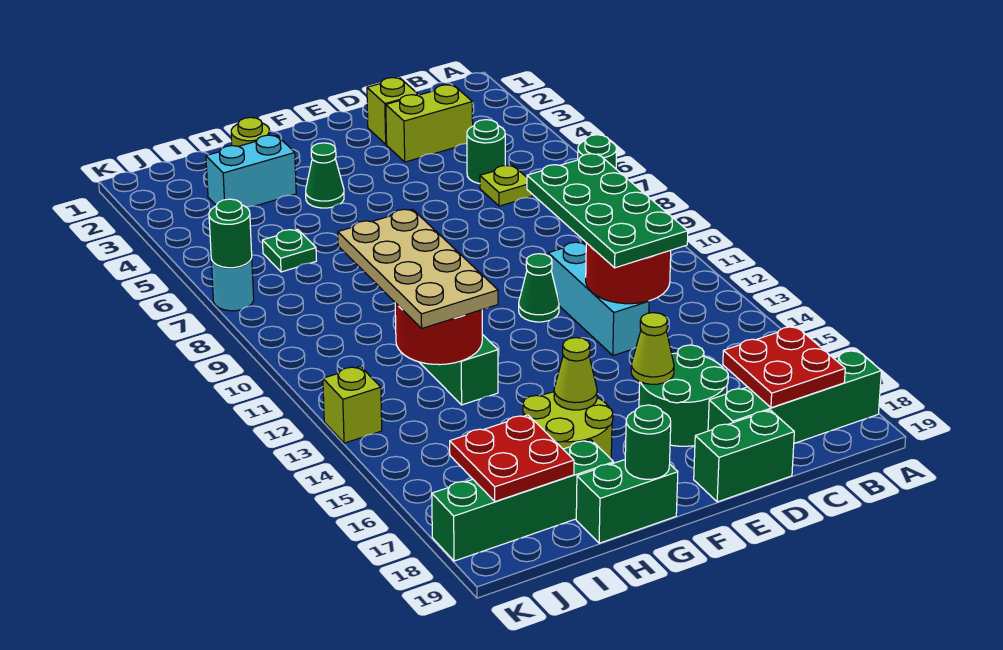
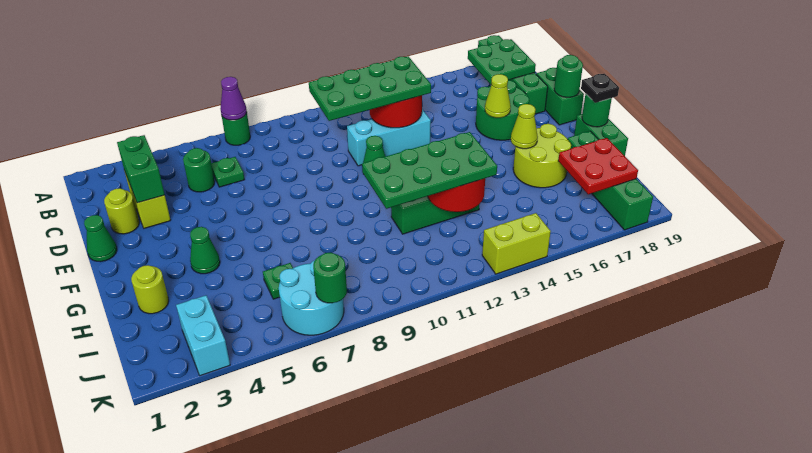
none -> purple cone A7 level 2
red plate B17:C18 level 2 -> green plate B17:C18 level 2
none -> green brick C3:D3 level 2
lime plate C6 level 1 -> green plate C6 level 1
lime brick D2 level 1 -> lime round brick D2 level 1
none -> green cone E1 level 1
none -> green round brick E19 level 2
none -> black plate G19 level 3
cyan brick H3:I3 level 1 -> cyan brick J3:K3 level 1
tan plate H10:I13 level 3 -> green plate H10:I13 level 3
cyan round brick K7 level 1 -> cyan round brick J6:K7 level 1
lime brick K13 level 1 -> lime brick K13:K14 level 1

